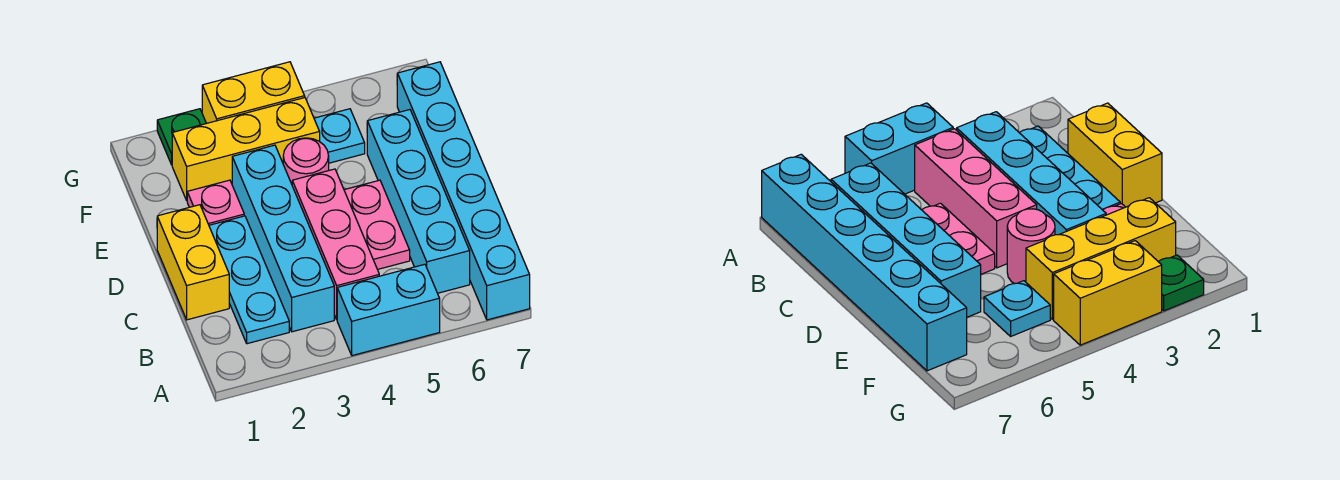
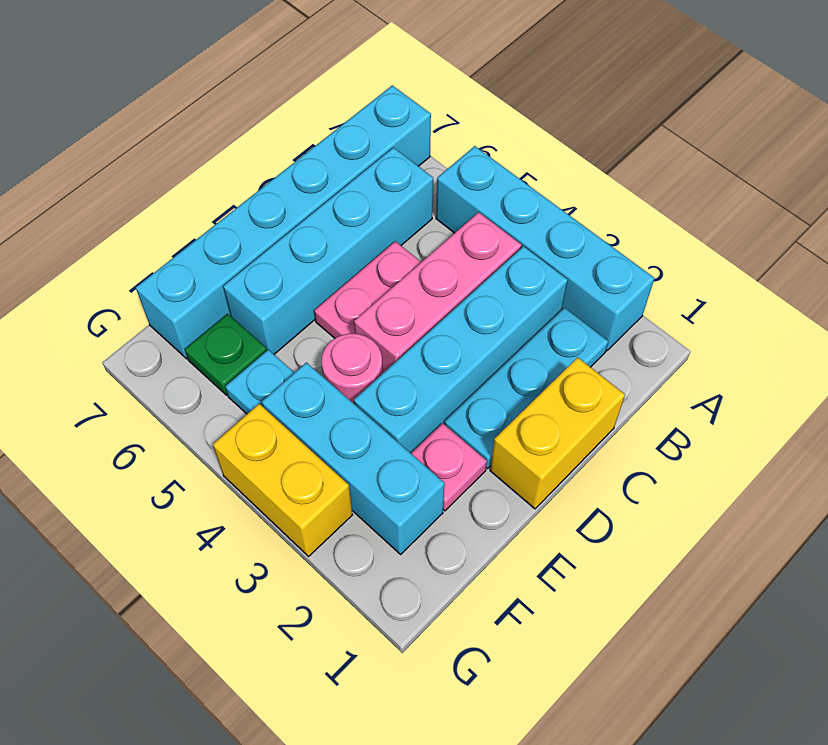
cyan brick A4:A5 level 1 -> cyan brick A2:A5 level 1
yellow brick F2:F4 level 1 -> cyan brick F2:F4 level 1
green plate G2 level 1 -> green plate F6 level 1

